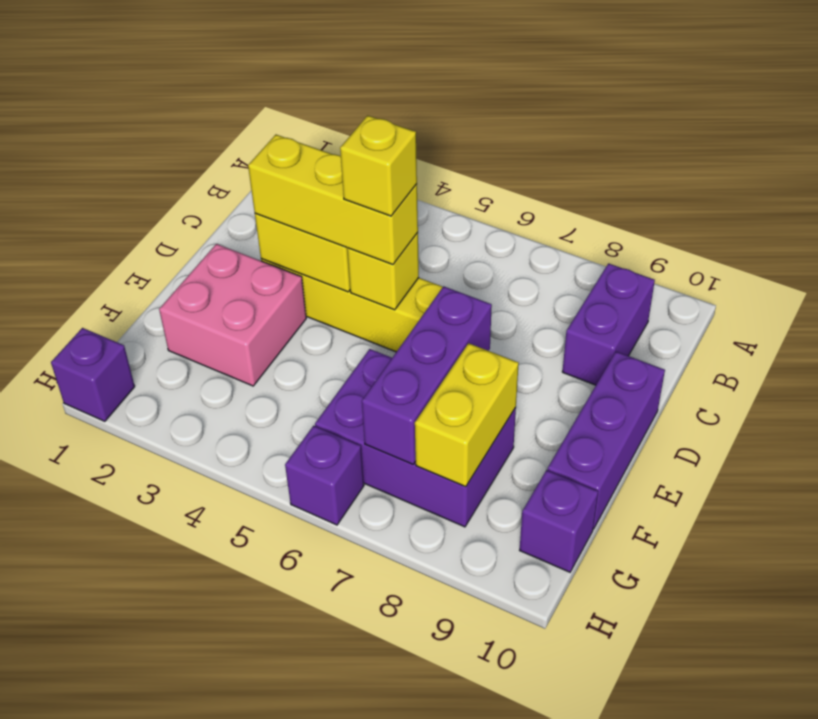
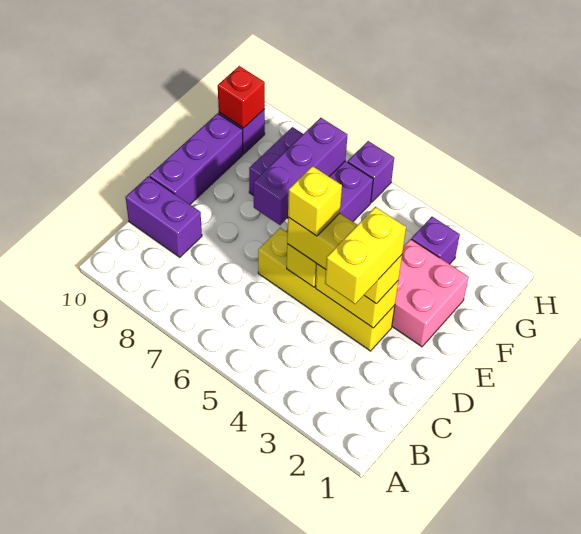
purple brick B9:C9 level 1 -> purple brick C9:C10 level 1
yellow brick F8:G8 level 2 -> yellow brick C3:D3 level 4
none -> red brick G10 level 2
purple brick H1 level 1 -> purple brick G3 level 1

